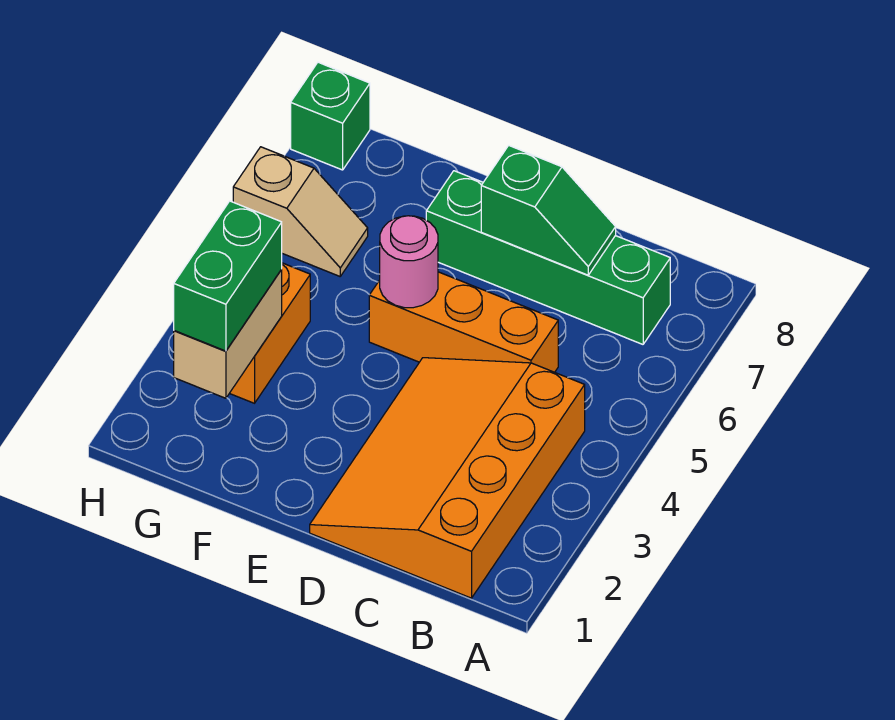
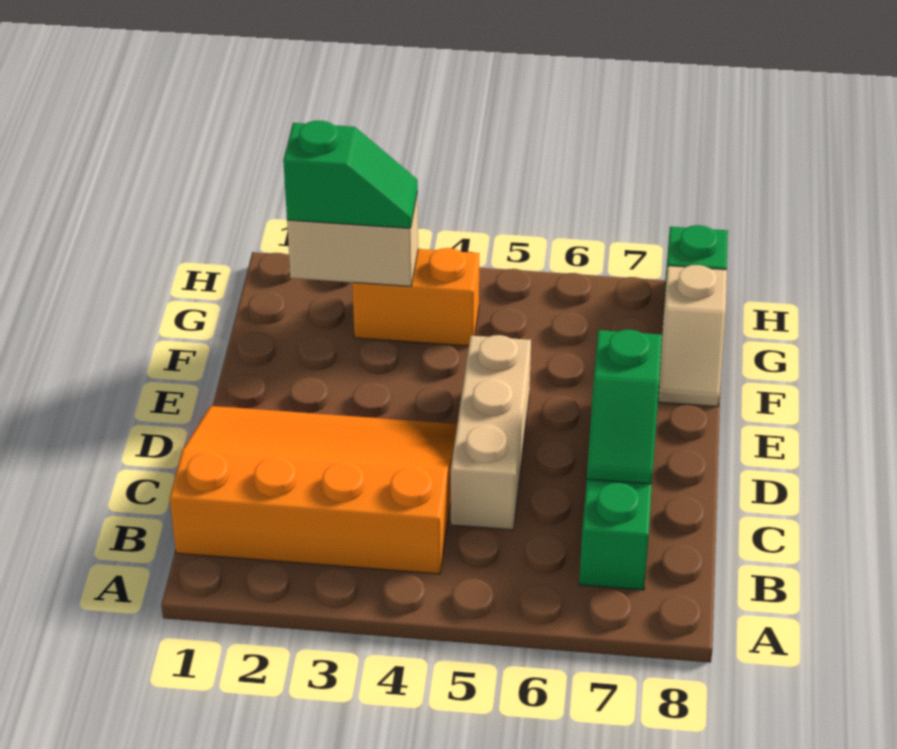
orange brick C5:E5 level 1 -> tan brick C5:E5 level 1
pink round brick E5 level 2 -> none
green brick G2:G3 level 3 -> green slope G2:G3 level 3 top 2
tan slope G6:H6 level 1 top H -> tan slope F8:G8 level 1 top G

